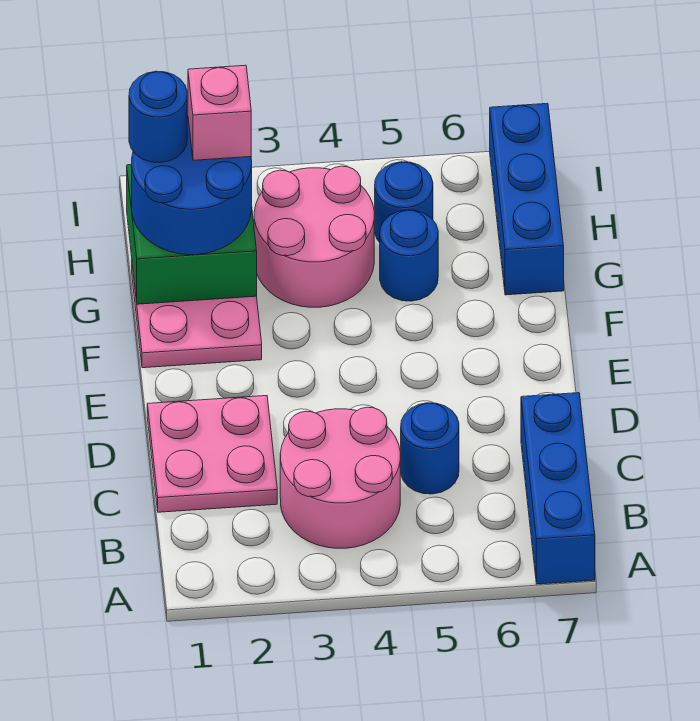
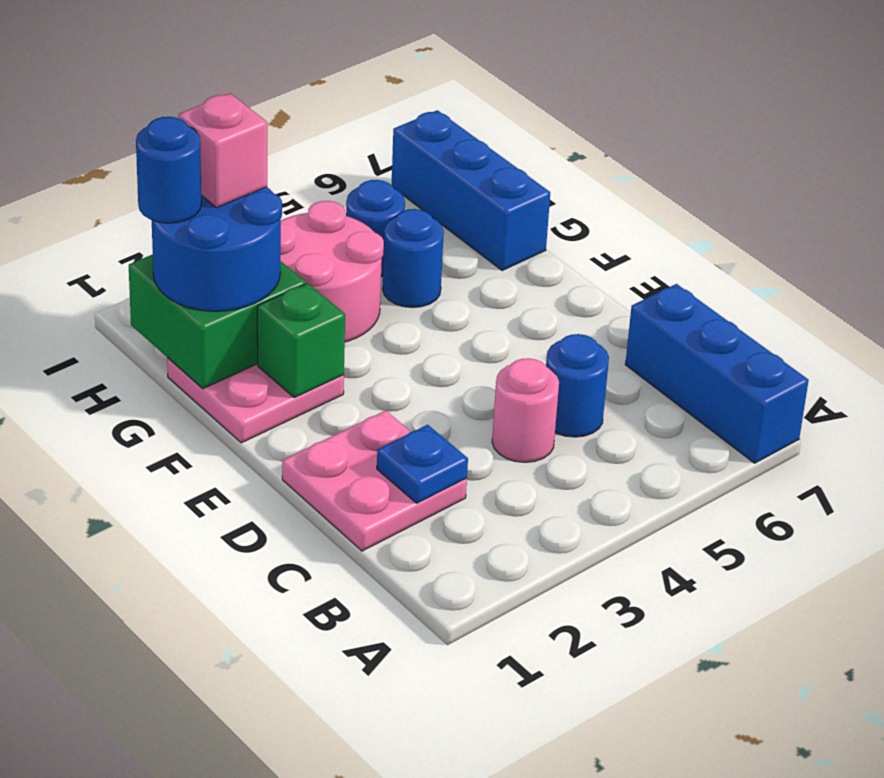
pink round brick B3:C4 level 1 -> pink round brick C4 level 1
none -> blue plate C2 level 2
none -> green brick F2 level 2

